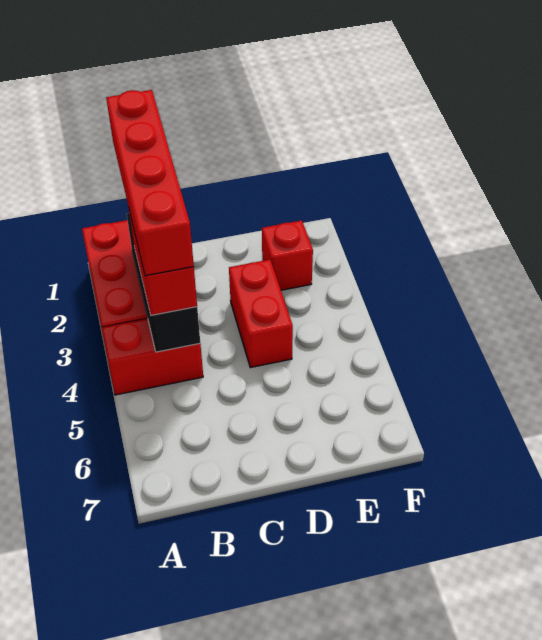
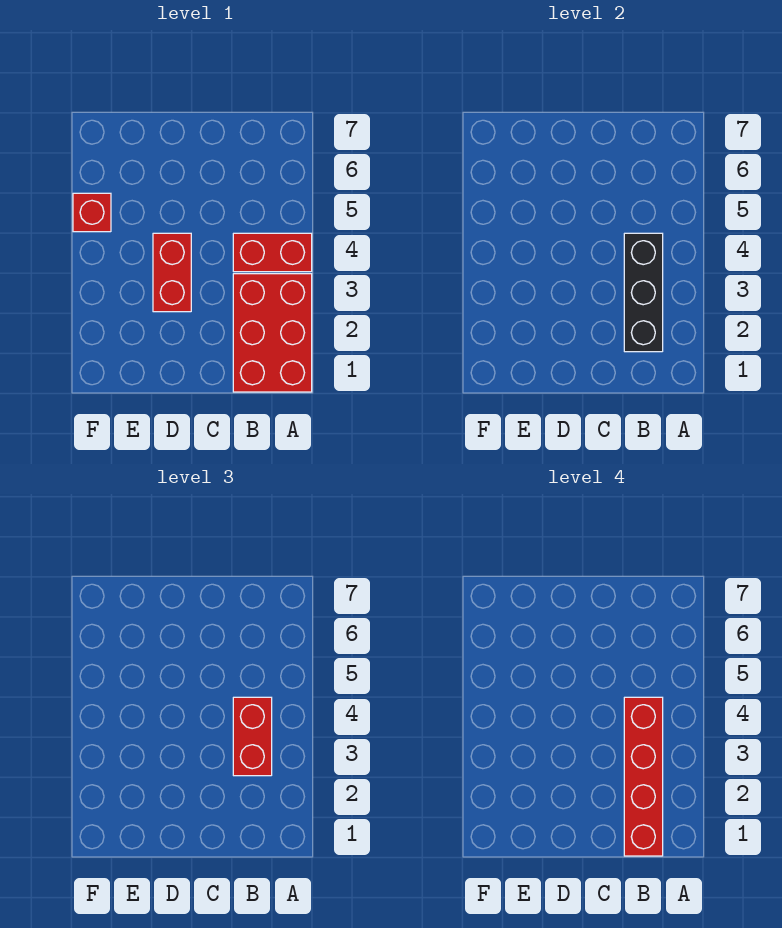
red brick E2 level 1 -> red brick F5 level 1

